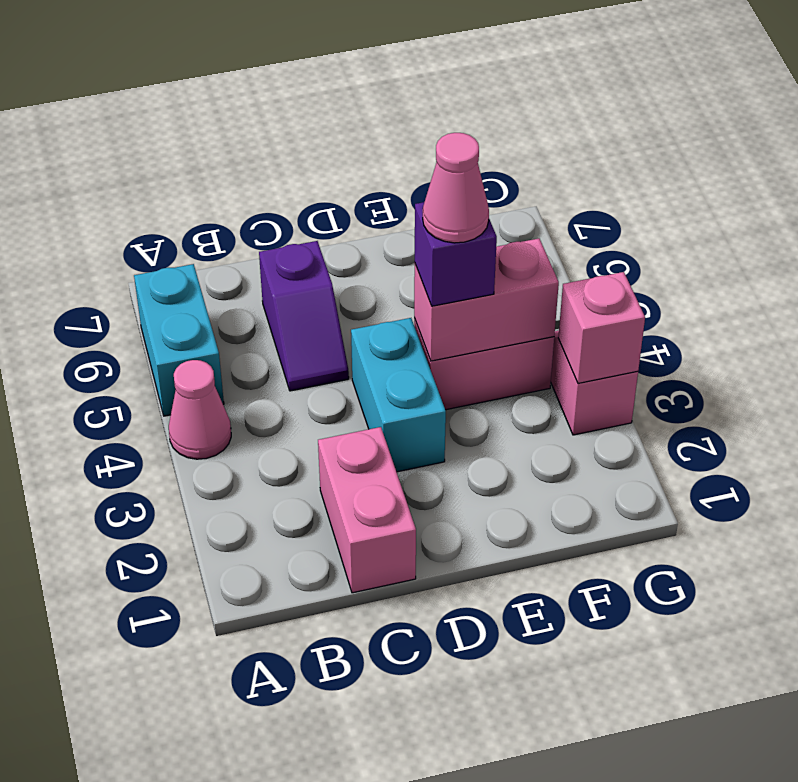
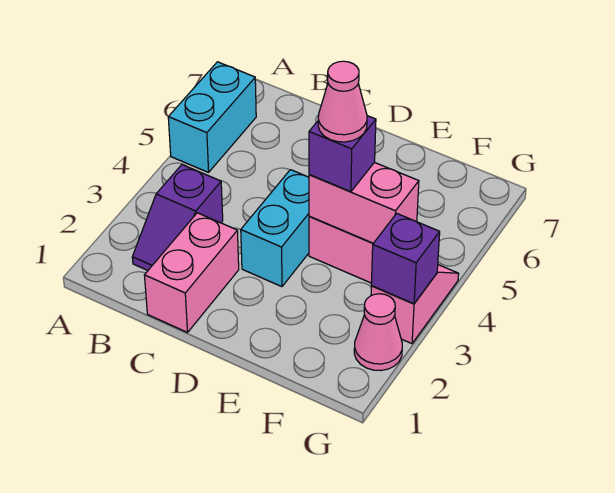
pink cone A4 level 1 -> pink cone G2 level 1
purple slope C5:C6 level 1 top 6 -> purple slope B2:B3 level 1 top 3
pink brick G3 level 2 -> purple brick G3 level 2

